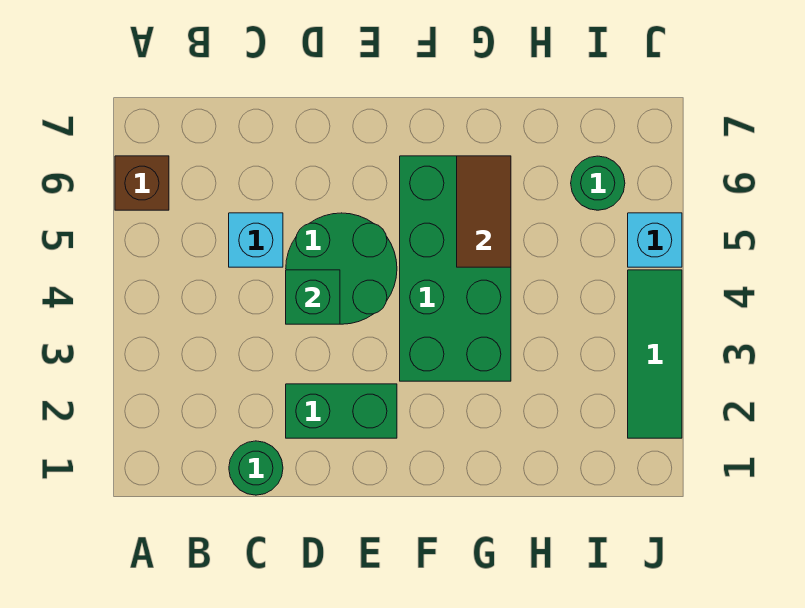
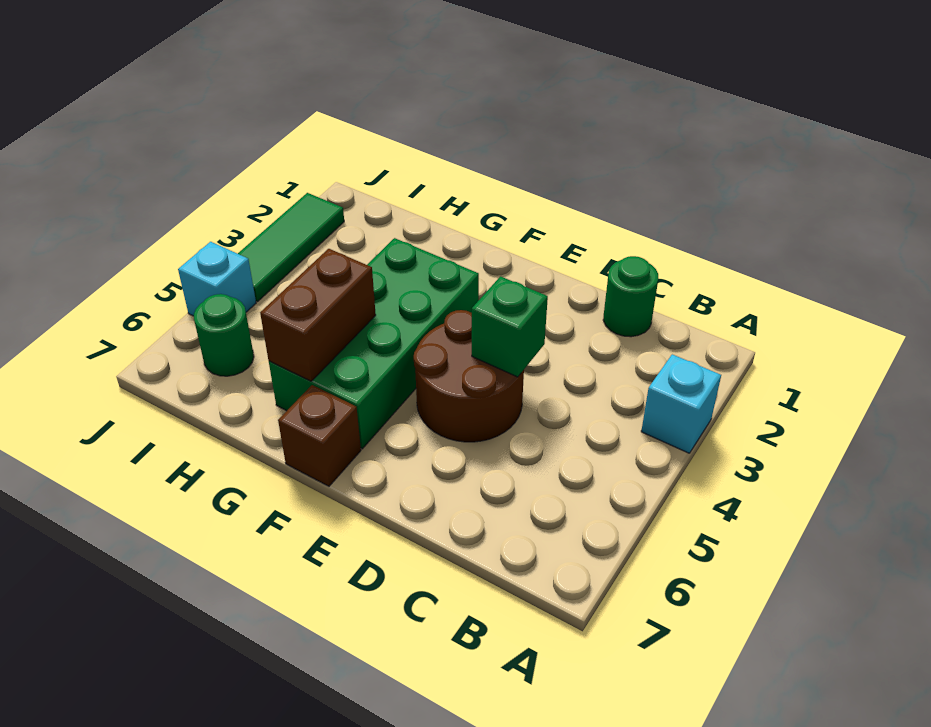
brown brick A6 level 1 -> brown brick F7 level 1
cyan brick C5 level 1 -> cyan brick A3 level 1
green brick D2:E2 level 1 -> none
green round brick D4:E5 level 1 -> brown round brick D4:E5 level 1
brown tile G5:G6 level 2 -> brown brick G5:G6 level 2

